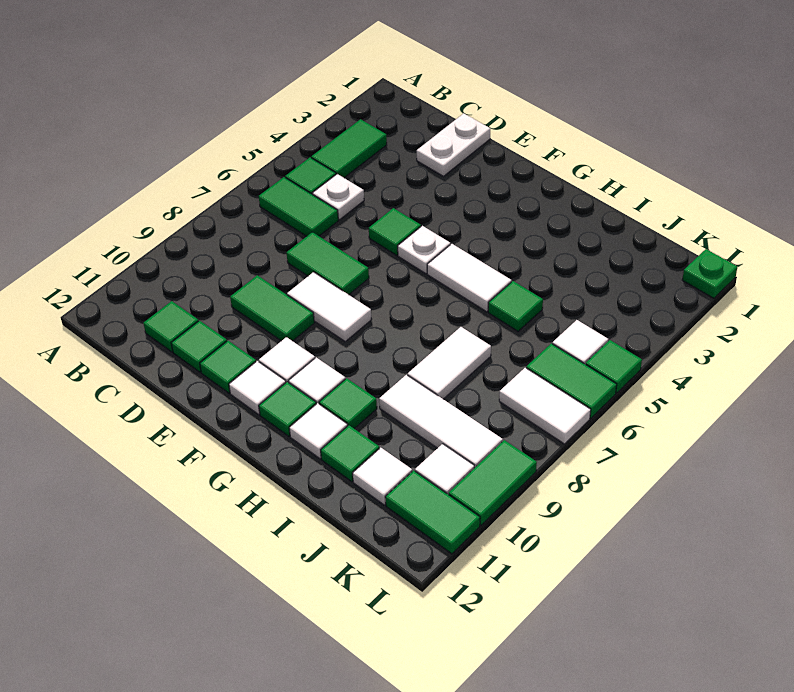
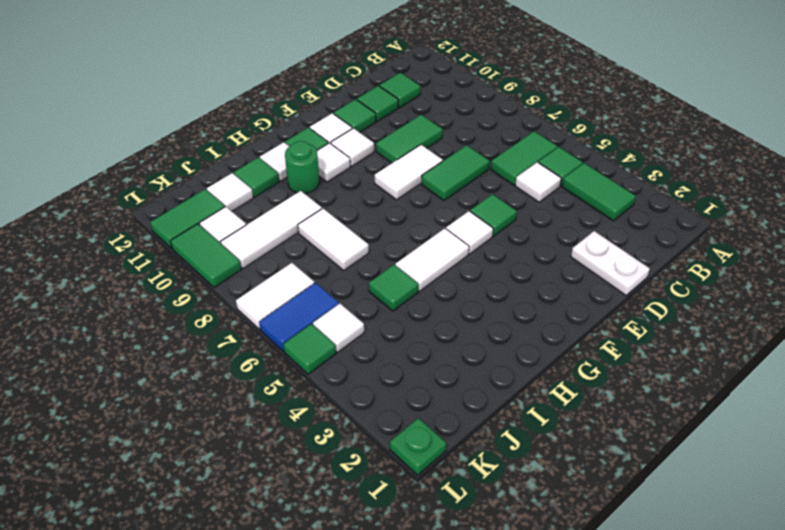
white plate C5 level 1 -> white tile C5 level 1
white plate F5 level 1 -> white tile F5 level 1
green tile H10 level 1 -> green round brick H10 level 1
green tile K6:L6 level 1 -> blue tile K6:L6 level 1

